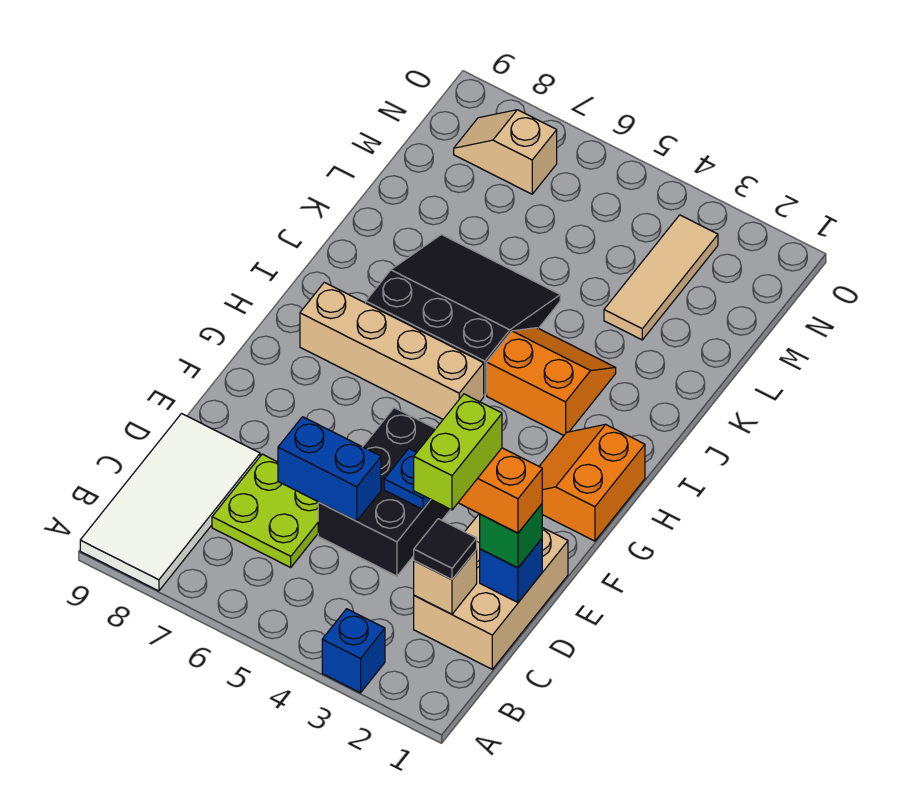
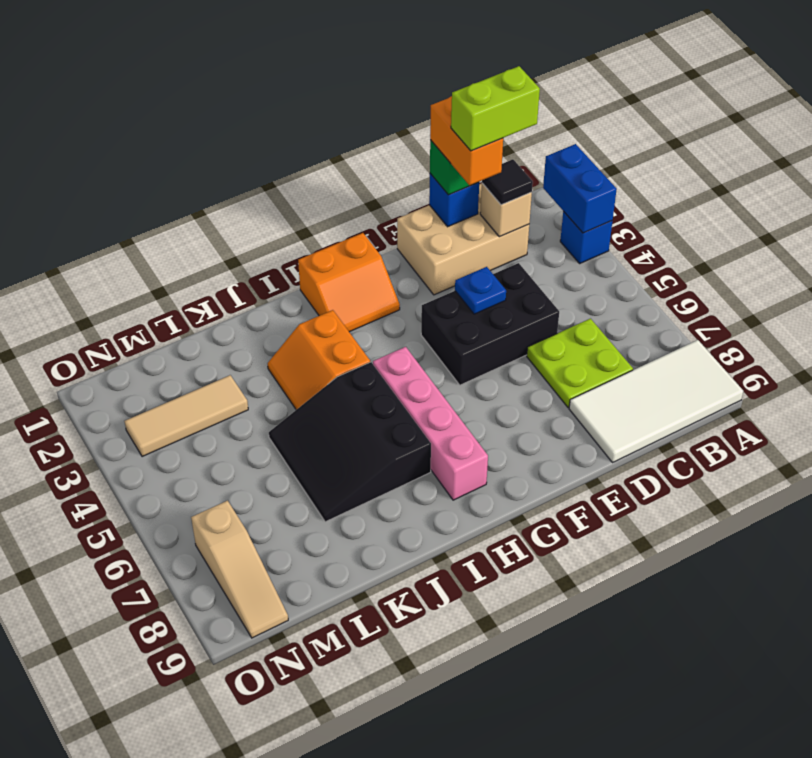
blue brick D5:D6 level 2 -> blue brick A2:A3 level 2
tan brick H5:H8 level 1 -> pink brick H5:H8 level 1
tan slope N7:N8 level 1 top 7 -> tan slope N7:N9 level 1 top 7

